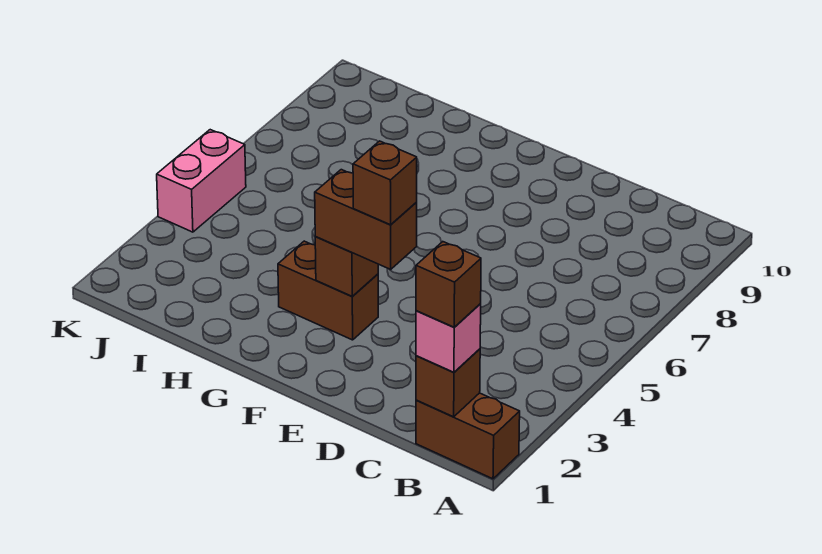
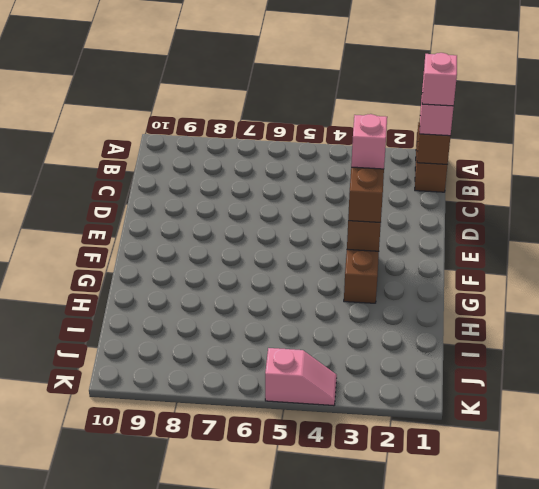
brown brick B1 level 4 -> pink brick B1 level 4
brown brick E3 level 4 -> pink brick E3 level 4
pink brick K4:K5 level 1 -> pink slope K4:K5 level 1 top 5

